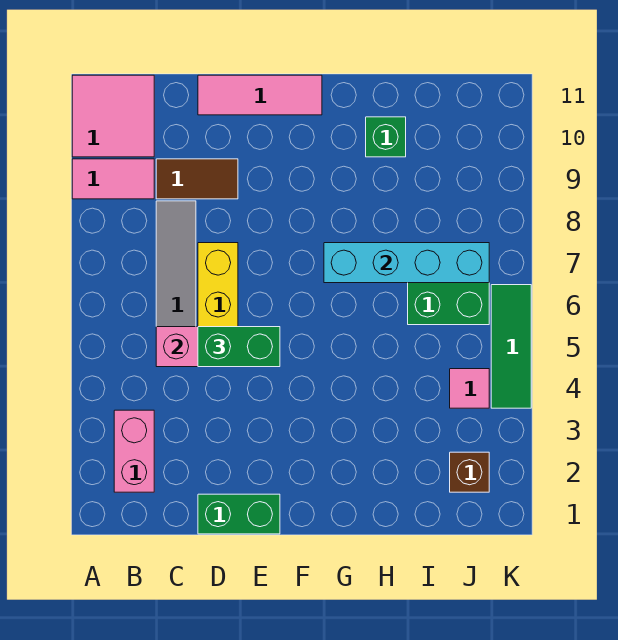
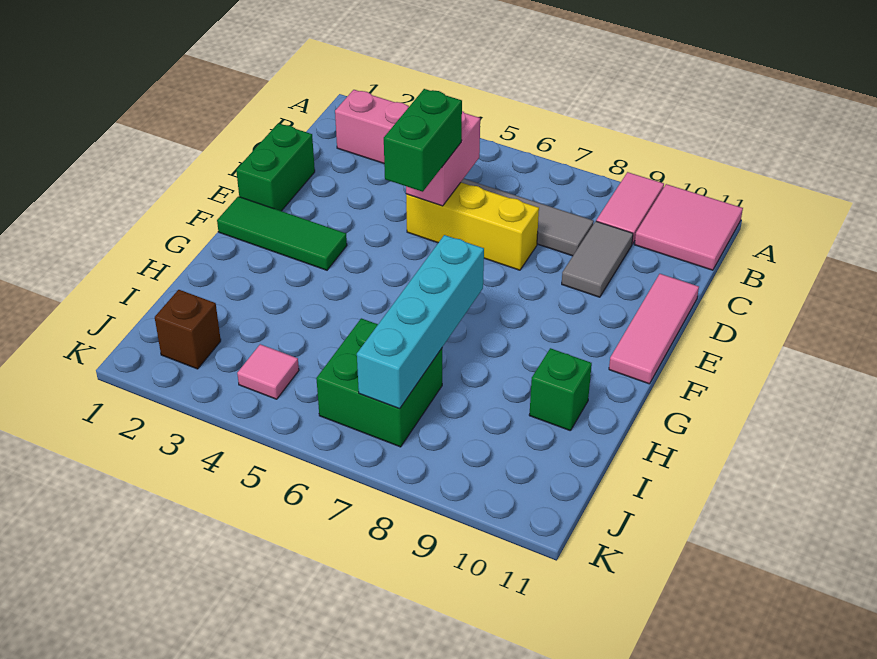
brown tile C9:D9 level 1 -> grey tile C9:D9 level 1
green tile K4:K6 level 1 -> green tile F1:F3 level 1

